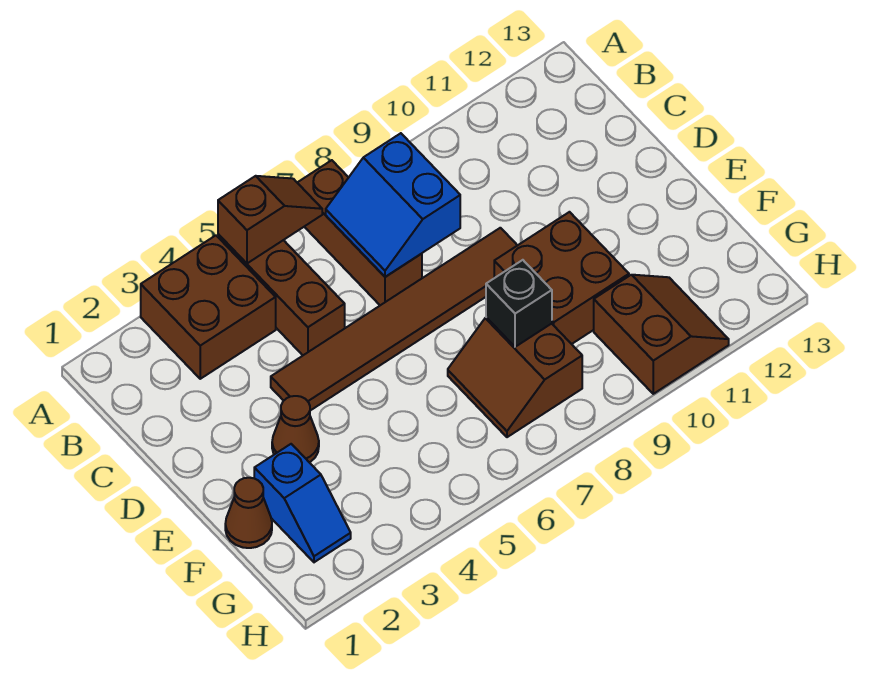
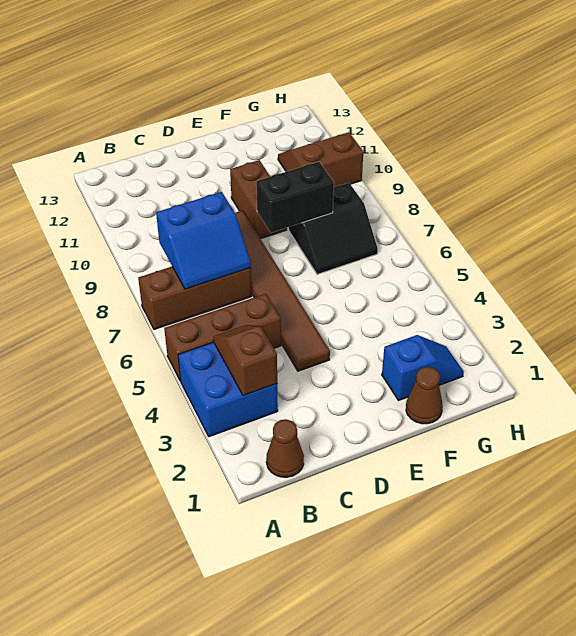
brown brick A3:B4 level 1 -> blue brick A3:B4 level 1
brown slope A5:A6 level 2 top 5 -> brown slope B3:B4 level 2 top 3
brown cone E3 level 1 -> brown cone B1 level 1
brown brick E9:F10 level 1 -> brown brick E9:E10 level 1
brown slope F7:G8 level 1 top 8 -> black slope F7:G8 level 1 top 8
black brick F8 level 2 -> black brick E8:F8 level 2

